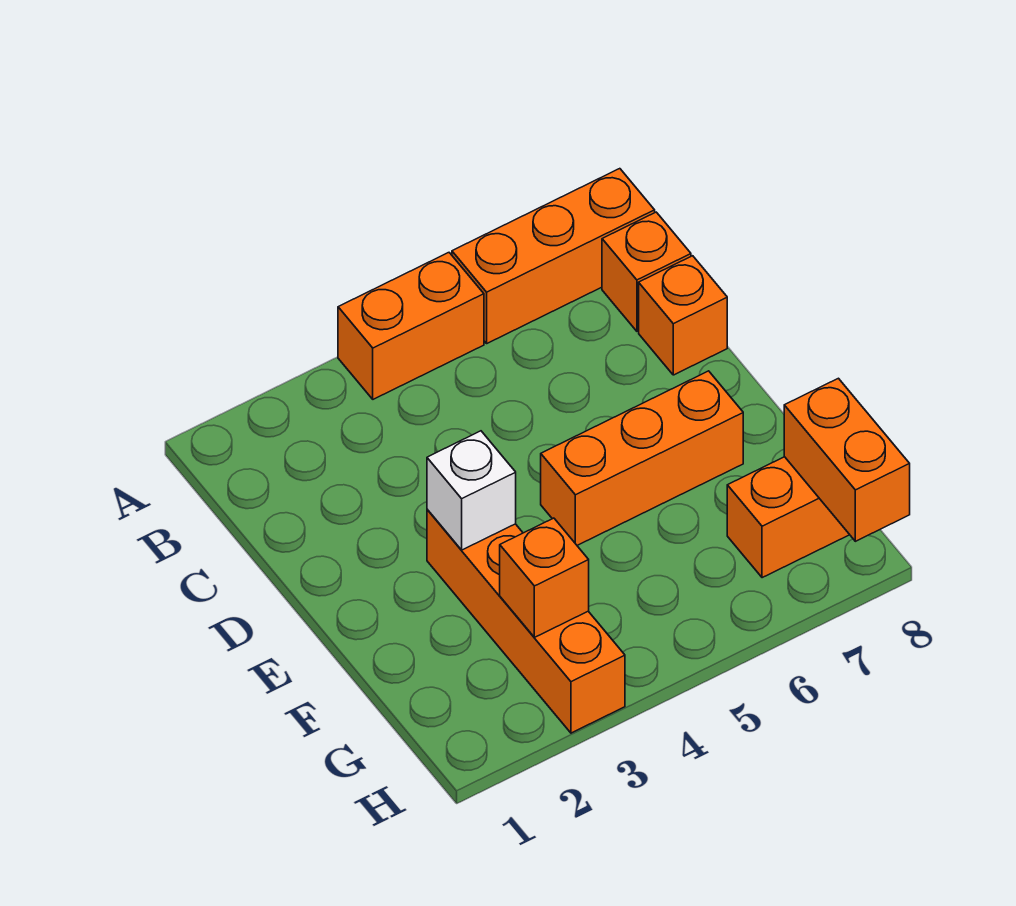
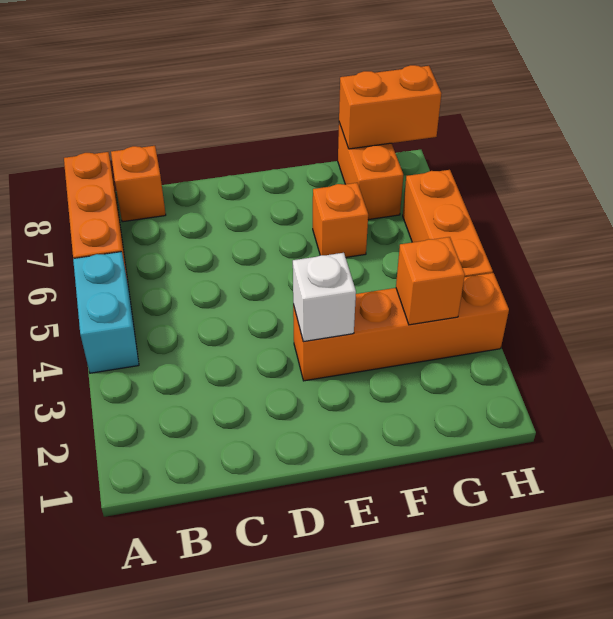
orange brick A4:A5 level 1 -> cyan brick A4:A5 level 1
orange brick C8 level 1 -> orange brick F6 level 1
orange brick E5:E7 level 1 -> orange brick H4:H6 level 1

